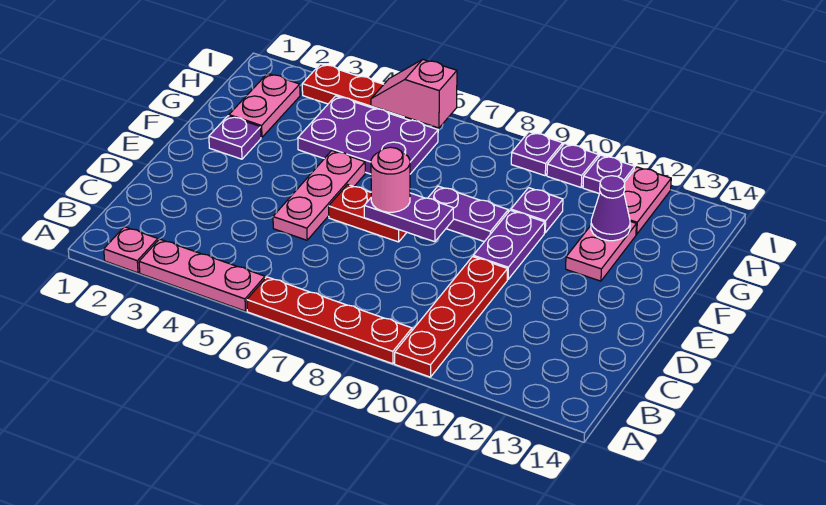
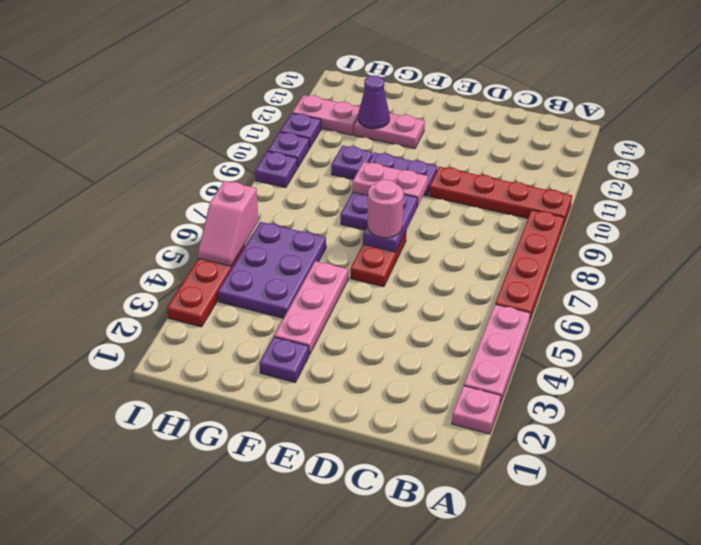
pink plate D5:F5 level 1 -> pink plate F3:F5 level 1
pink plate G2:H2 level 1 -> pink plate E9:F9 level 2

